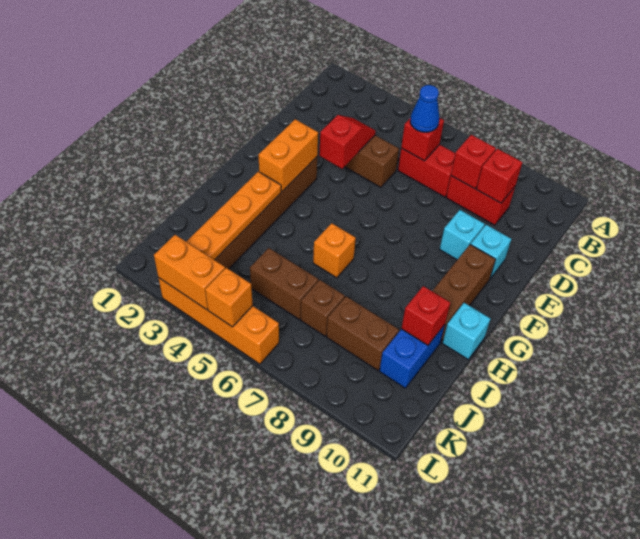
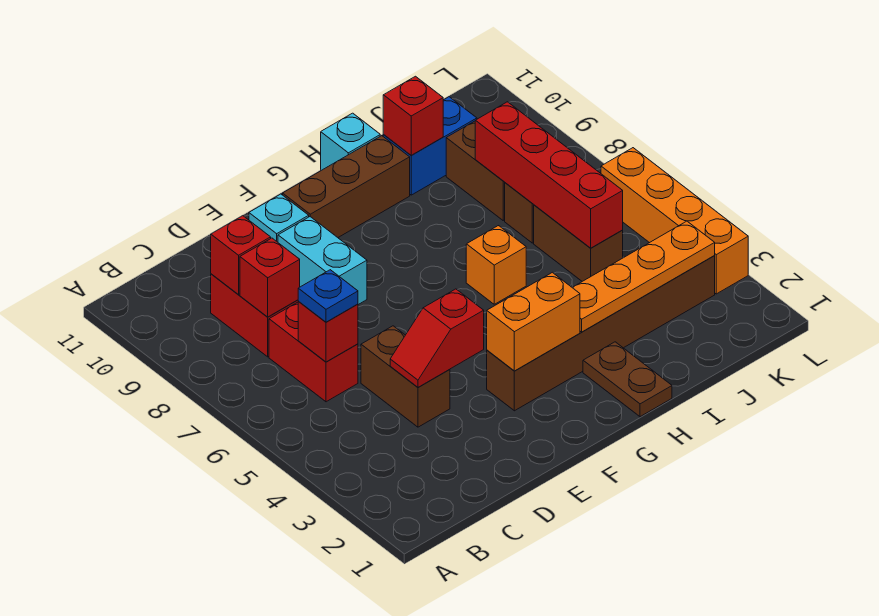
blue cone C6 level 3 -> blue plate C6 level 3
cyan brick E9 level 1 -> cyan brick E8:E9 level 1
none -> brown plate H1:H2 level 1
none -> red brick J5:J8 level 2
orange brick L3:L4 level 2 -> none
orange brick L5 level 2 -> none

